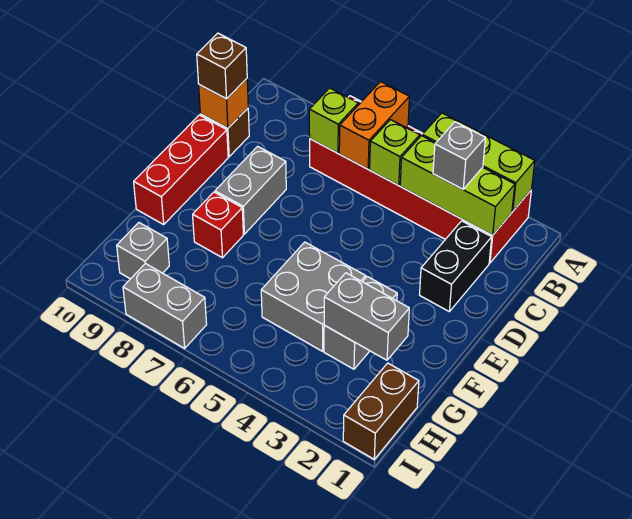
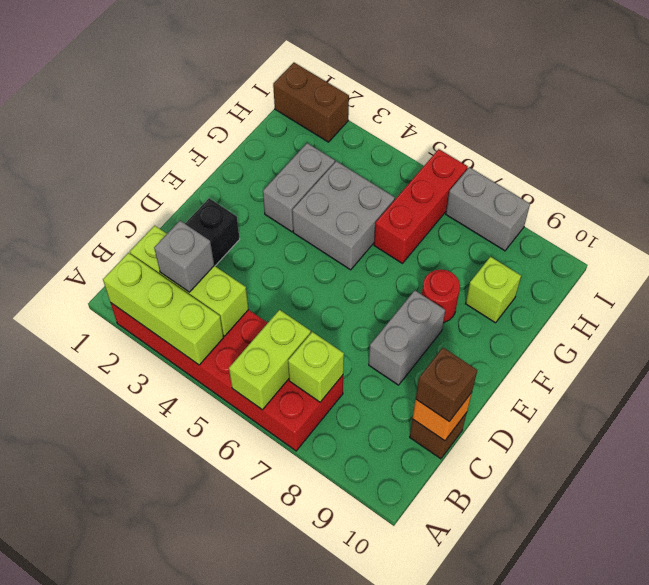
orange brick A6:B6 level 2 -> lime brick A6:B6 level 2
lime brick B5 level 2 -> lime brick G9 level 1
red brick D10:F10 level 1 -> red brick G6:I6 level 1
red brick F8 level 1 -> red round brick F8 level 1
grey brick G2:G3 level 2 -> none
brown brick H1:I1 level 1 -> brown brick I1:I2 level 1
grey brick H9 level 1 -> none

